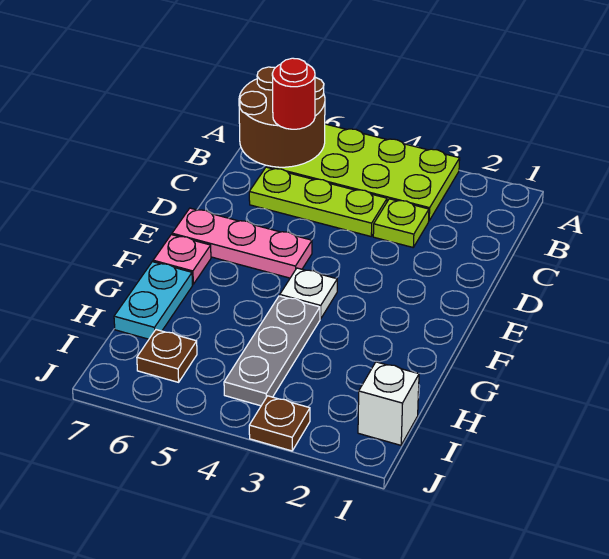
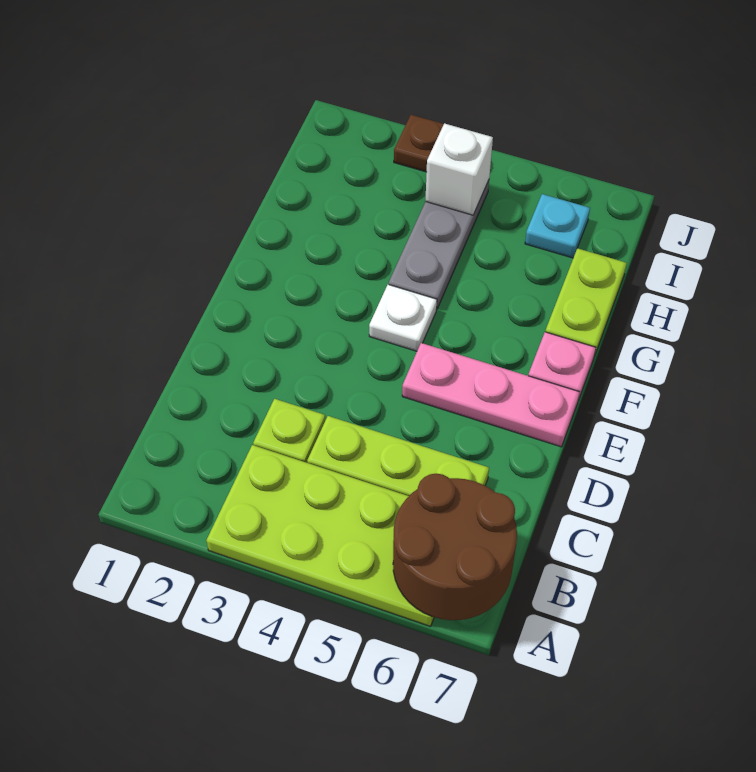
red round brick B6 level 3 -> none
cyan plate G7:H7 level 1 -> lime plate G7:H7 level 1
white brick I1 level 1 -> white brick I4 level 2
brown plate I6 level 1 -> cyan plate I6 level 1

